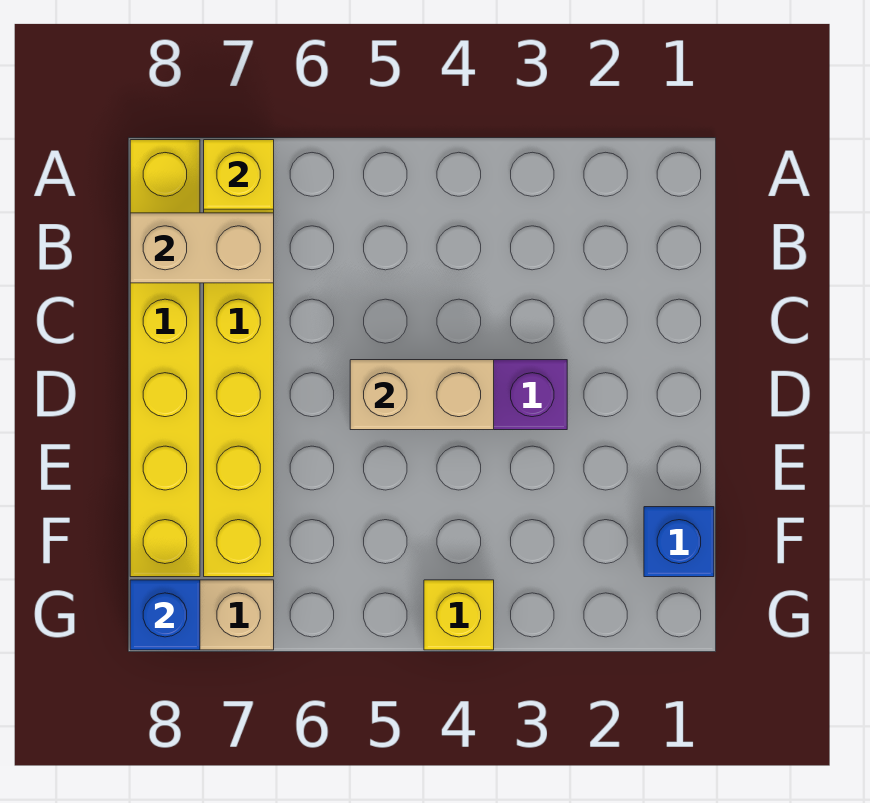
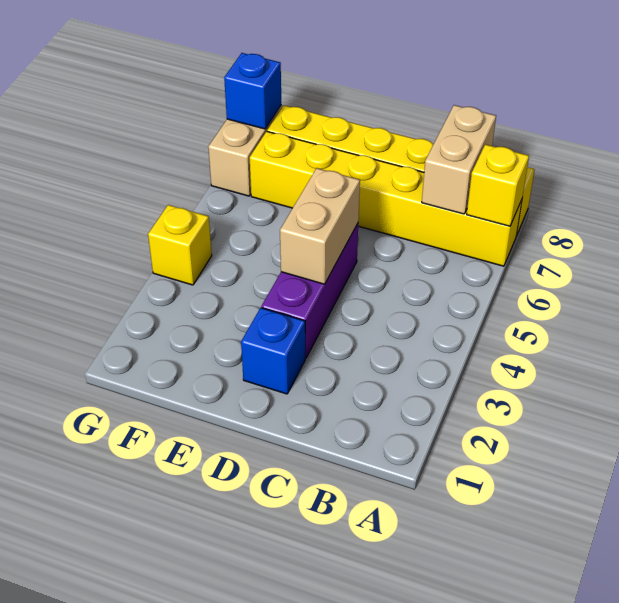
blue brick F1 level 1 -> blue brick D2 level 1

